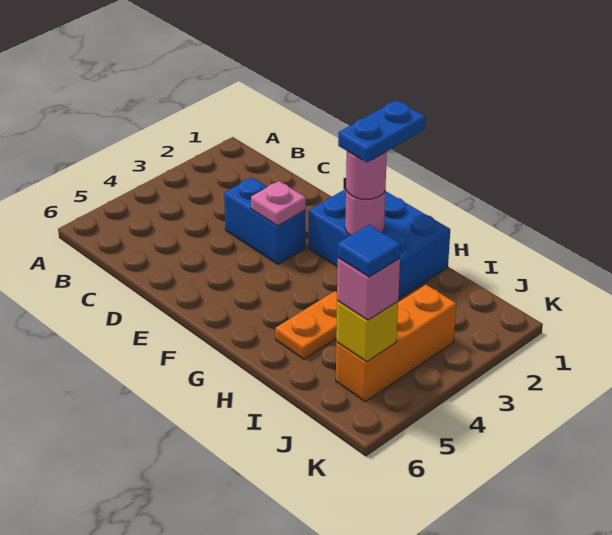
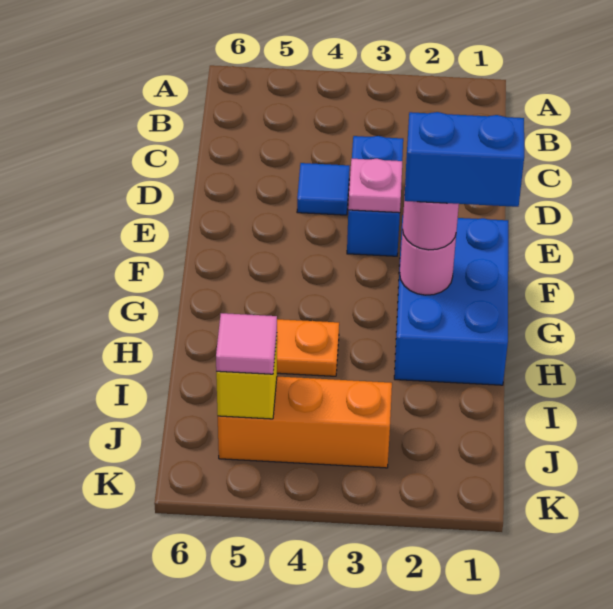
blue plate G1:G2 level 4 -> blue brick G1:G2 level 4
pink brick J5 level 3 -> pink tile J5 level 3
blue tile J5 level 4 -> blue tile D4 level 1

